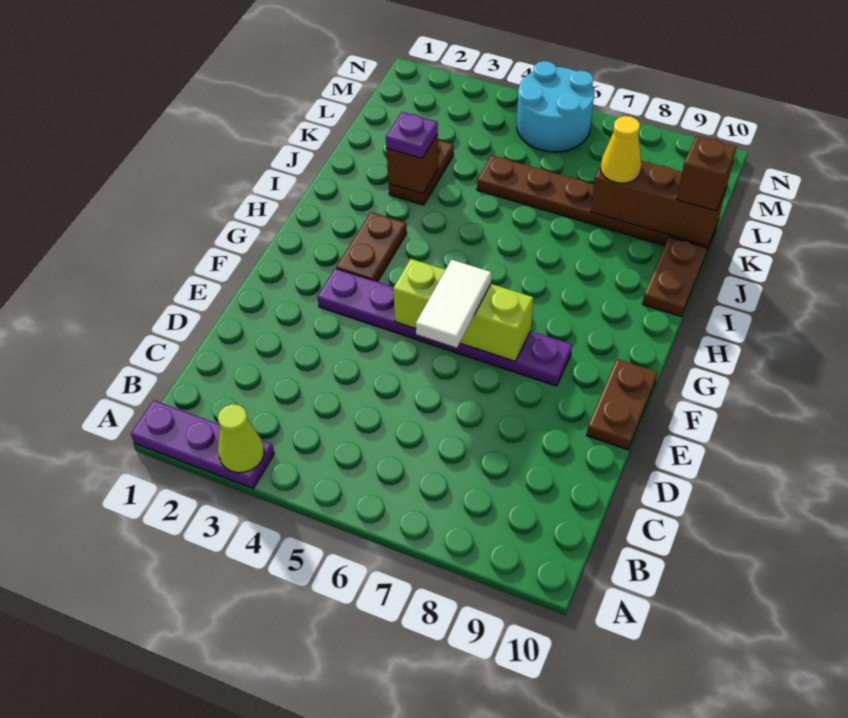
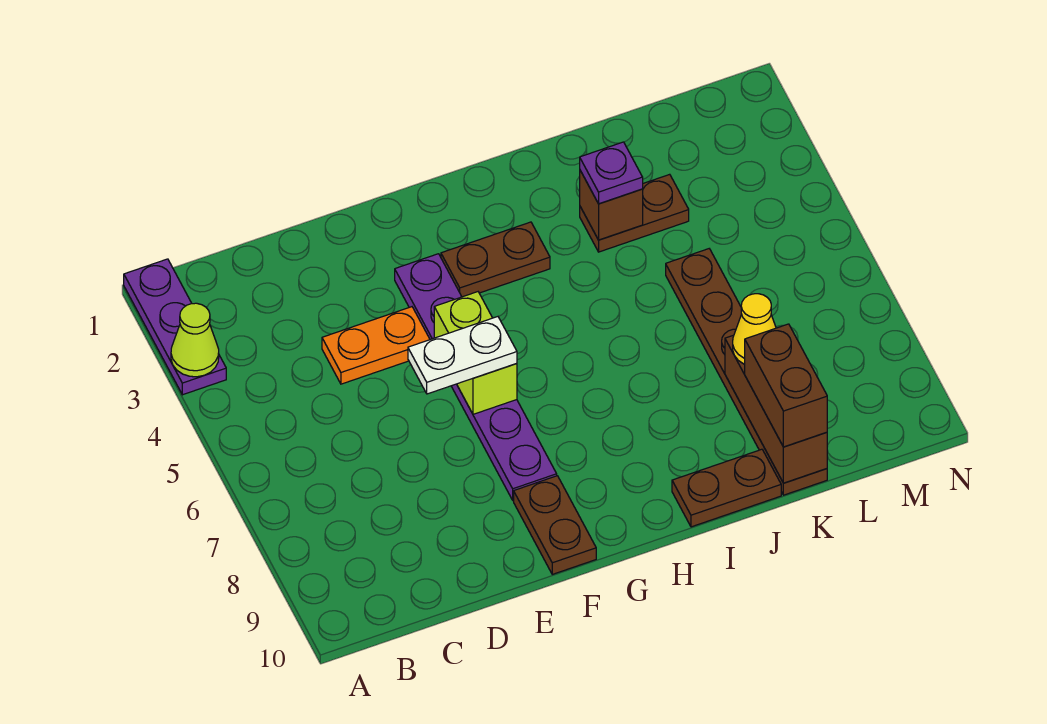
none -> orange plate D4:E4 level 1
white tile E6:F6 level 3 -> white plate E6:F6 level 3
brown plate E10:F10 level 1 -> brown plate F9:F10 level 1
lime brick F5:F7 level 2 -> lime brick F5:F6 level 2
brown brick K10 level 3 -> brown brick K9:K10 level 3
cyan round brick M5:N6 level 1 -> none

